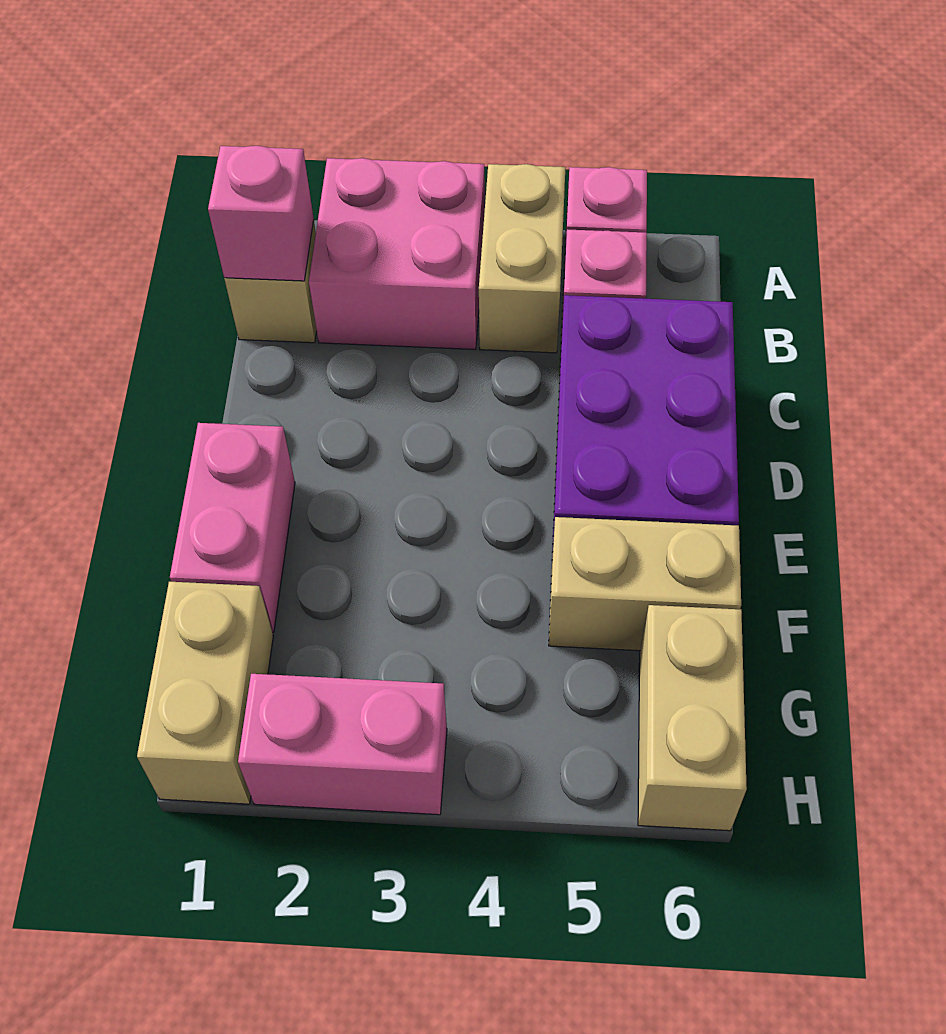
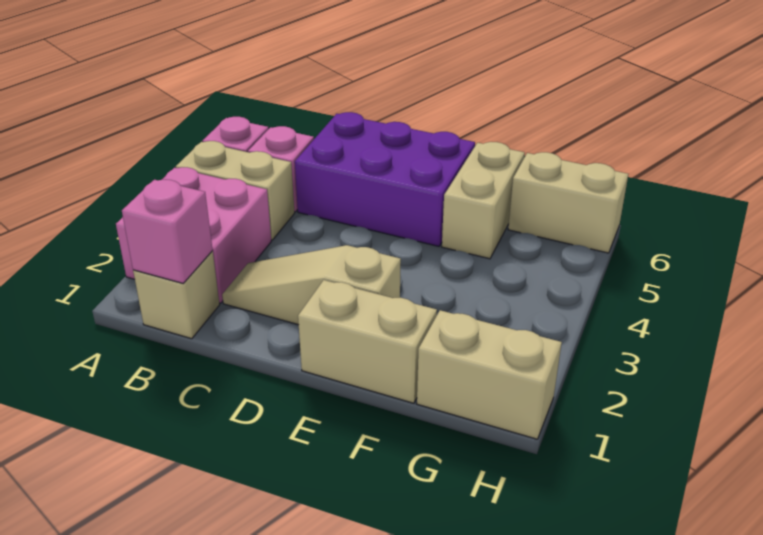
none -> tan slope C2:E2 level 1 top E
pink brick E1:F1 level 1 -> tan brick E1:F1 level 1
pink brick H2:H3 level 1 -> none

